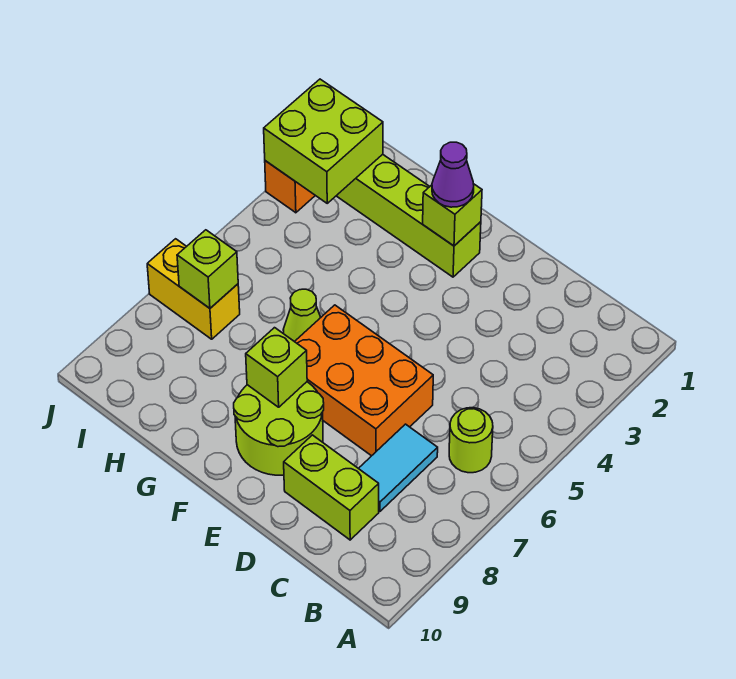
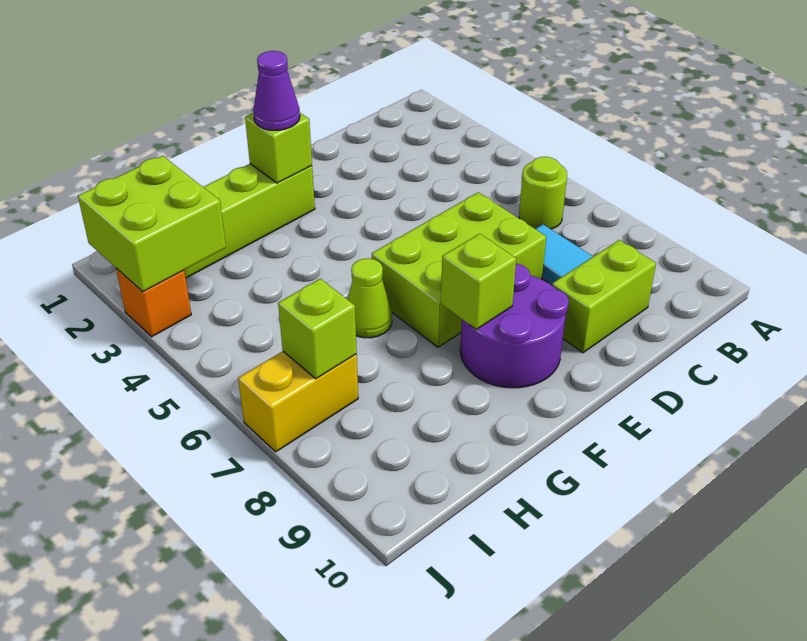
orange brick D6:F7 level 1 -> lime brick D6:F7 level 1
lime round brick E8:F9 level 1 -> purple round brick E8:F9 level 1

